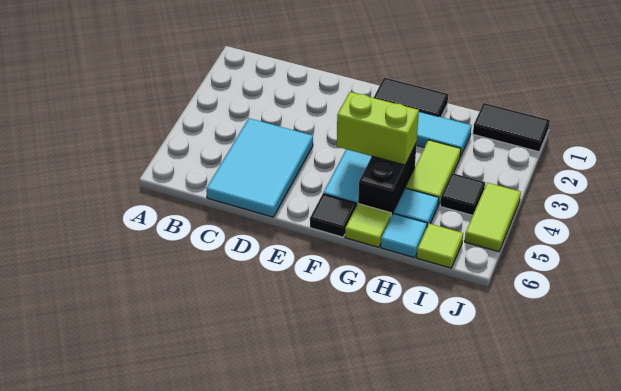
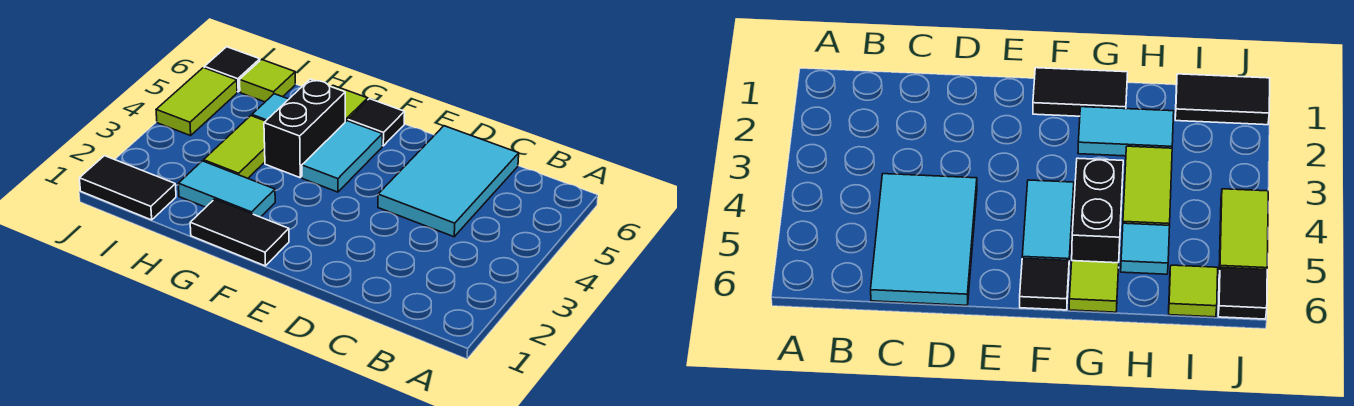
lime brick F4:G4 level 2 -> none
cyan tile H6 level 1 -> none
black tile I4 level 1 -> black tile J6 level 1

